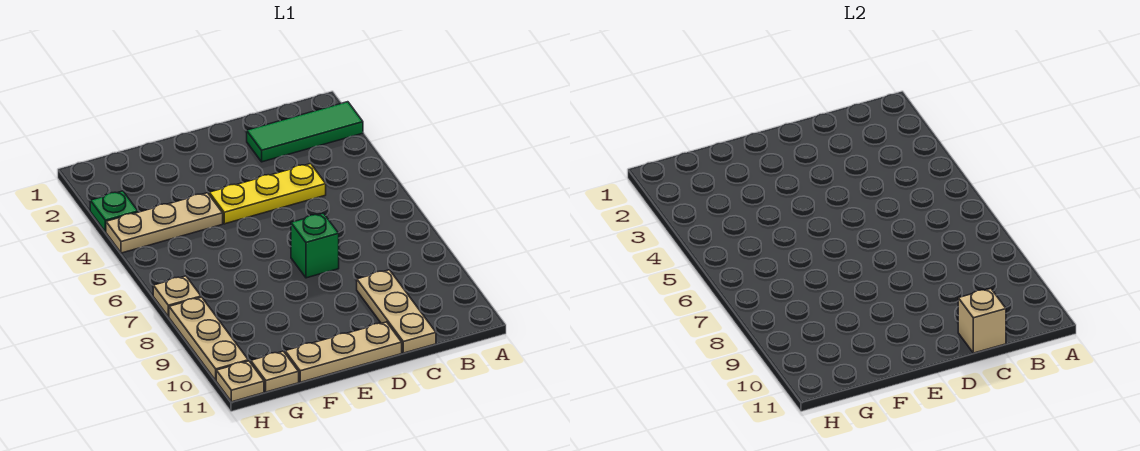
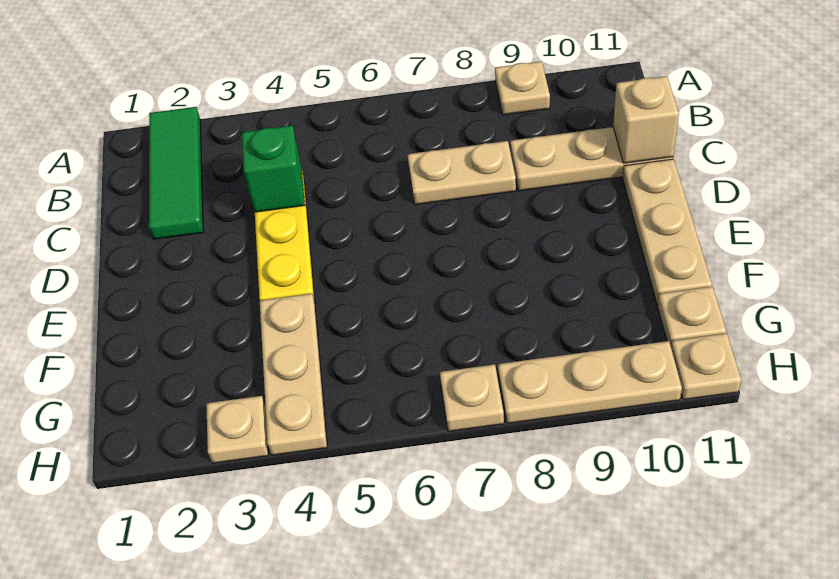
none -> tan plate A9 level 1
none -> tan plate C7:C8 level 1
green brick D7 level 1 -> green brick C4 level 2
green plate H3 level 1 -> tan plate H3 level 1

